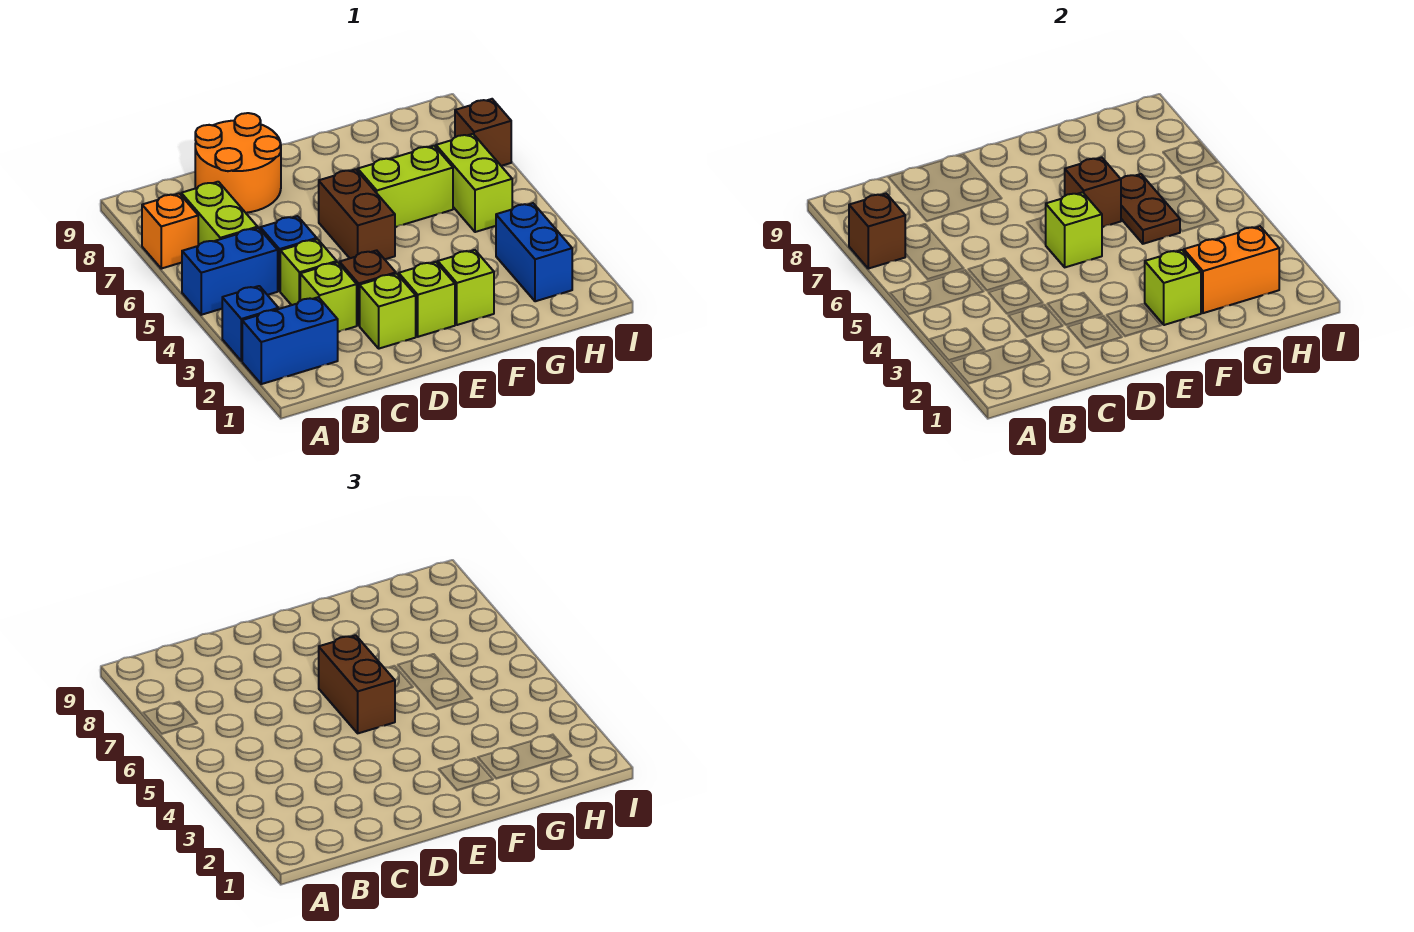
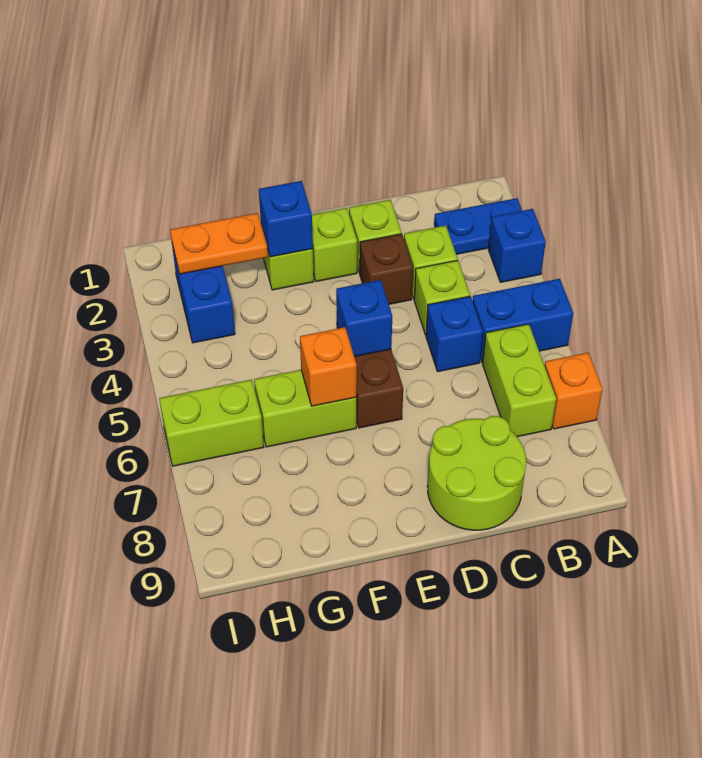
blue brick A2:B2 level 1 -> blue plate A2:B2 level 1
brown brick A7 level 2 -> none
orange round brick C8:D9 level 1 -> lime round brick C8:D9 level 1
lime brick E5 level 2 -> blue brick E5 level 2
brown brick E5:E6 level 3 -> none
lime brick F2 level 2 -> blue brick F2 level 2
brown brick F6 level 2 -> orange brick F6 level 2
orange brick G2:H2 level 2 -> orange plate G2:H2 level 2
brown plate G5:G6 level 2 -> none
lime brick H5:H6 level 1 -> lime brick H6:I6 level 1
brown brick I7 level 1 -> none

